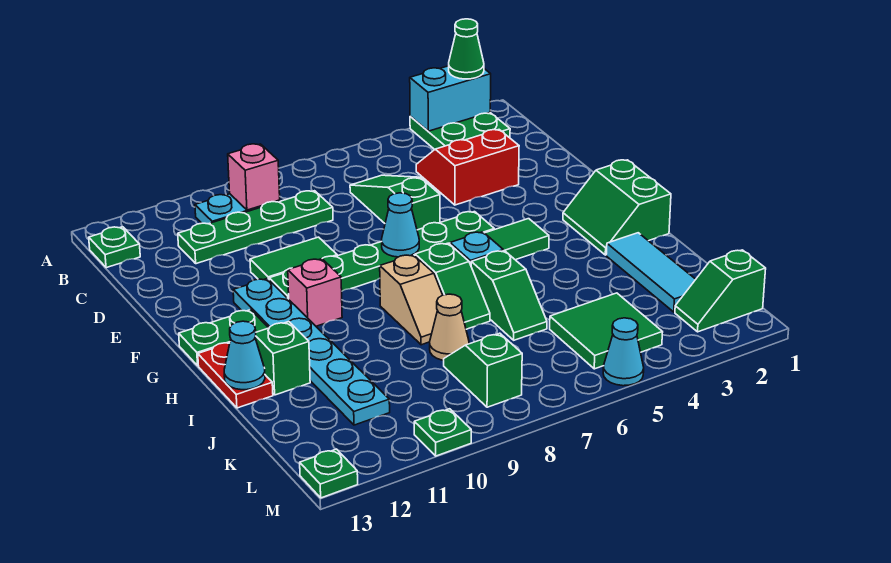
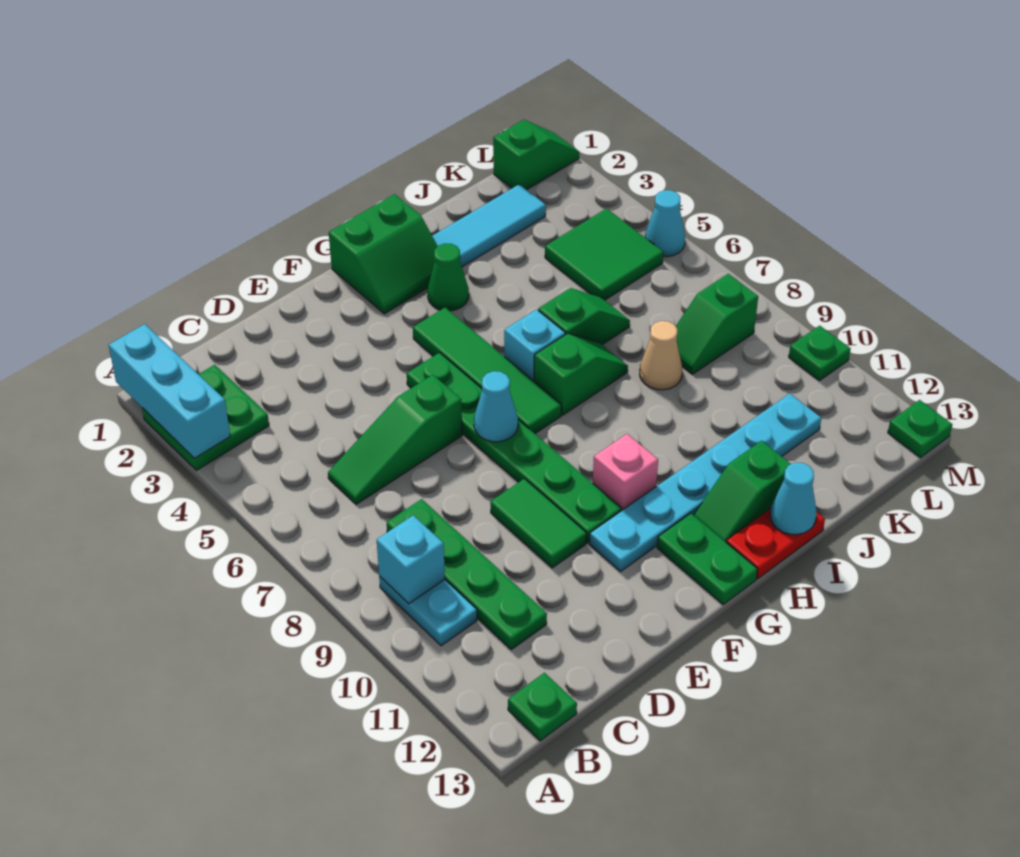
cyan brick A2:A3 level 2 -> cyan brick A1:A3 level 2
green cone A2 level 3 -> green cone H3 level 1
pink brick B9 level 2 -> cyan brick B9 level 2
red slope C3:D4 level 1 top D -> none
tan slope H8:I8 level 1 top H -> none
green slope L1:L2 level 1 top 1 -> green slope L1:M1 level 1 top L

